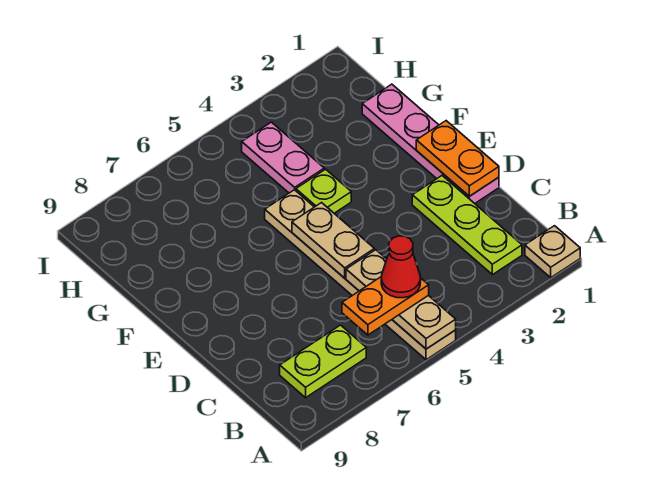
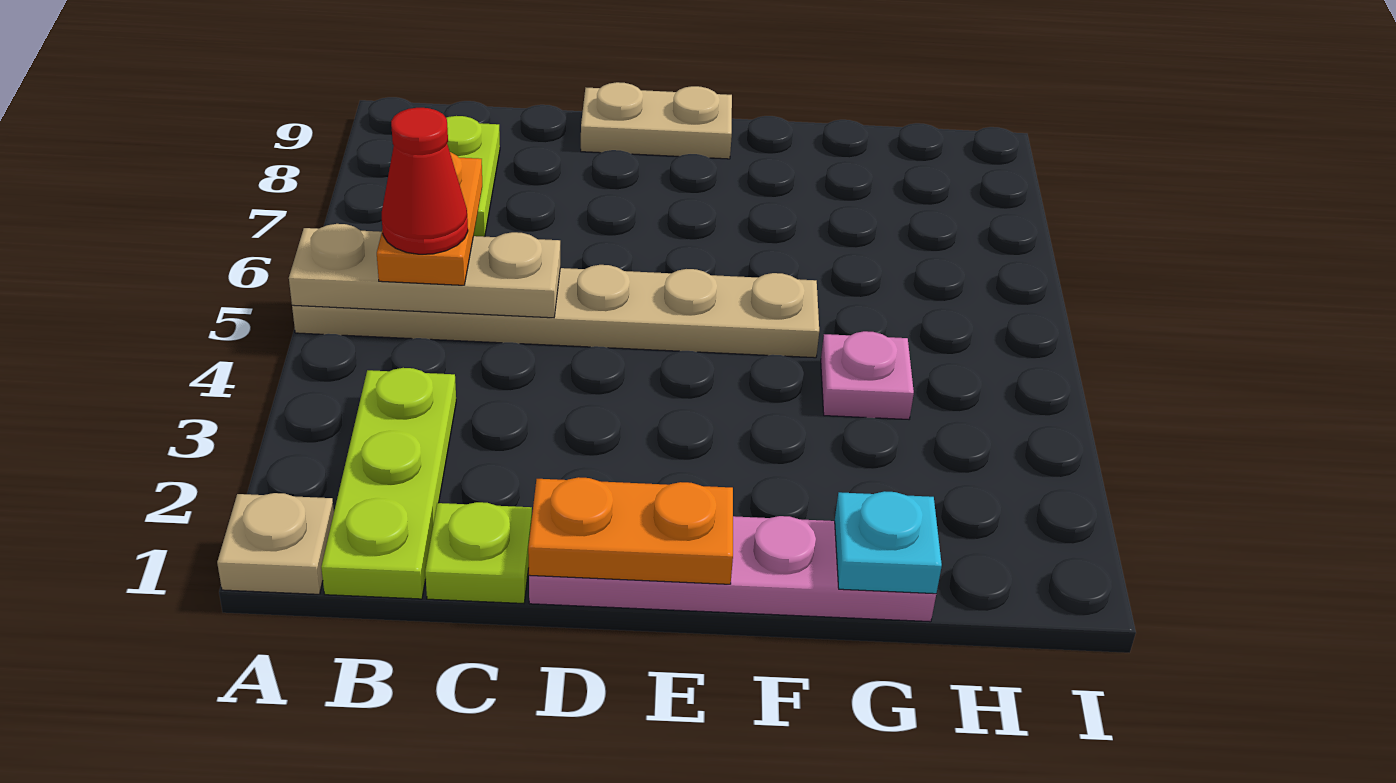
lime plate B2:D2 level 1 -> lime plate B1:B3 level 1
tan plate D5:E5 level 2 -> tan plate D9:E9 level 1
lime plate F4 level 1 -> lime plate C1 level 1
none -> cyan plate G1 level 2
pink plate G4:H4 level 1 -> pink plate G4 level 1

